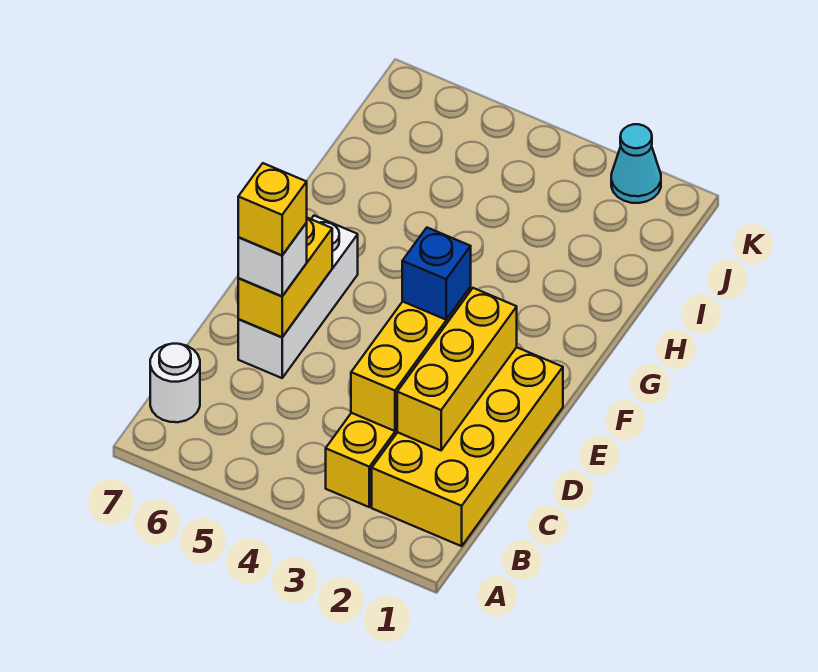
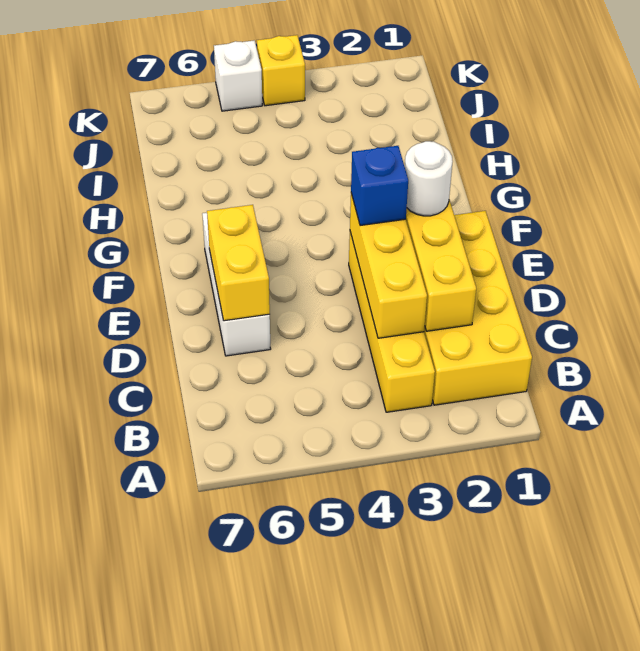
white round brick B7 level 1 -> white round brick E2 level 3
white brick D6 level 3 -> white brick K5 level 1
yellow brick D6 level 4 -> yellow brick K4 level 1
cyan cone K2 level 1 -> none

